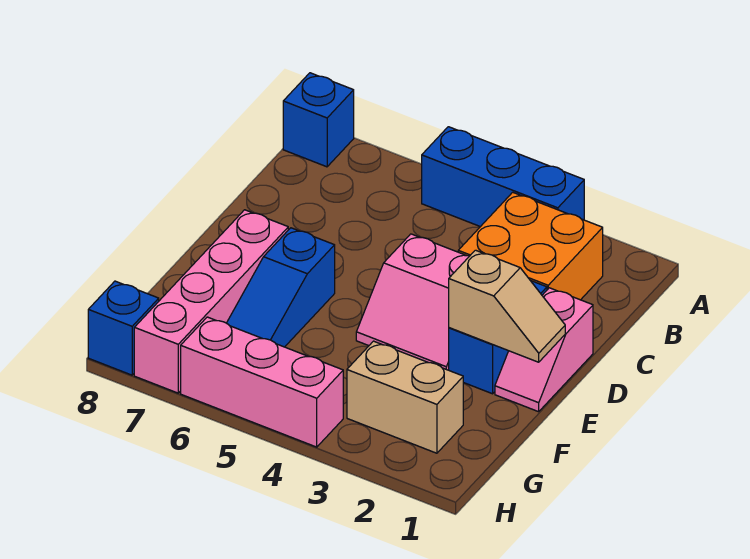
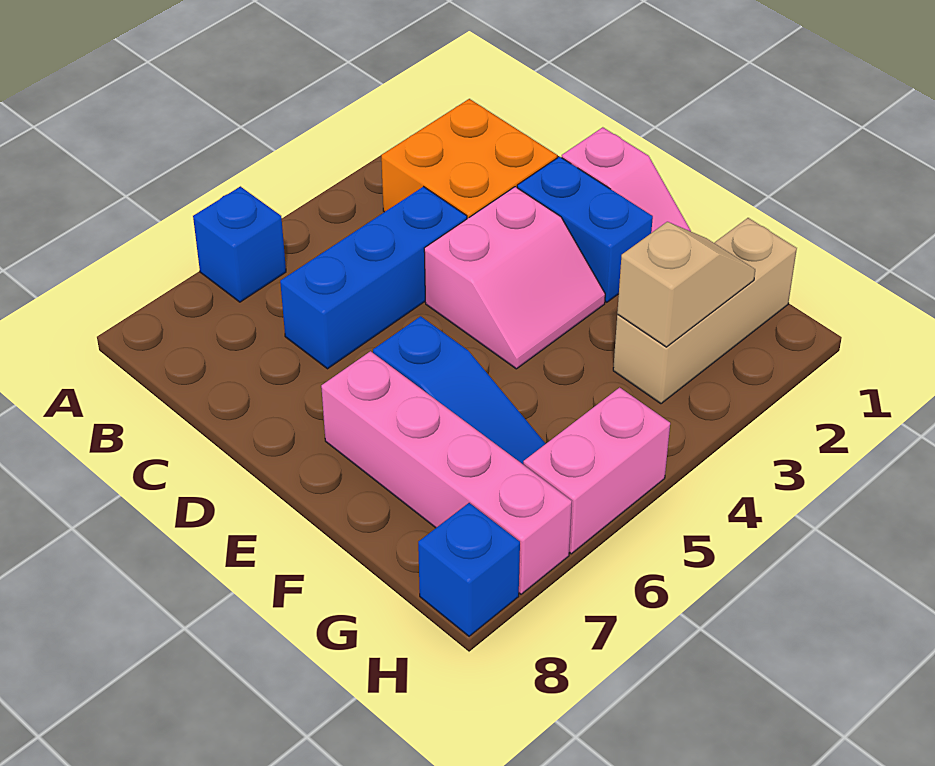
blue brick A3:A5 level 1 -> blue brick C4:C6 level 1
blue brick A8 level 1 -> blue brick A6 level 1
tan slope E1:E2 level 2 top 2 -> tan slope G2:G3 level 2 top 3
tan brick G2:G3 level 1 -> tan brick G1:G3 level 1
pink brick H4:H6 level 1 -> pink brick H5:H6 level 1

